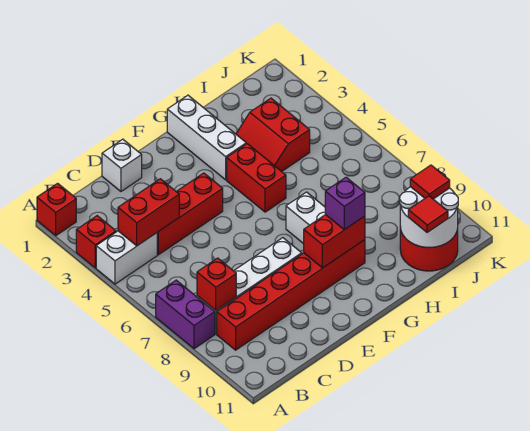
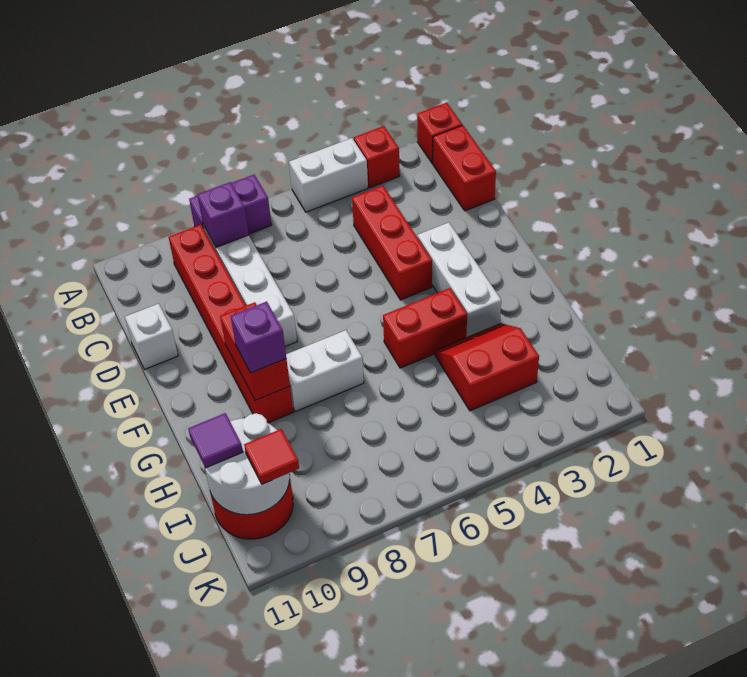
white brick A4:B4 level 1 -> white brick A4:A5 level 1
red brick B4:C4 level 2 -> red brick B1:C1 level 1
red brick B8 level 2 -> purple brick B8 level 2
white brick D1 level 1 -> white brick D11 level 1
white brick G1:G3 level 1 -> white brick E3:G3 level 1
red tile I11 level 3 -> purple tile I11 level 3

